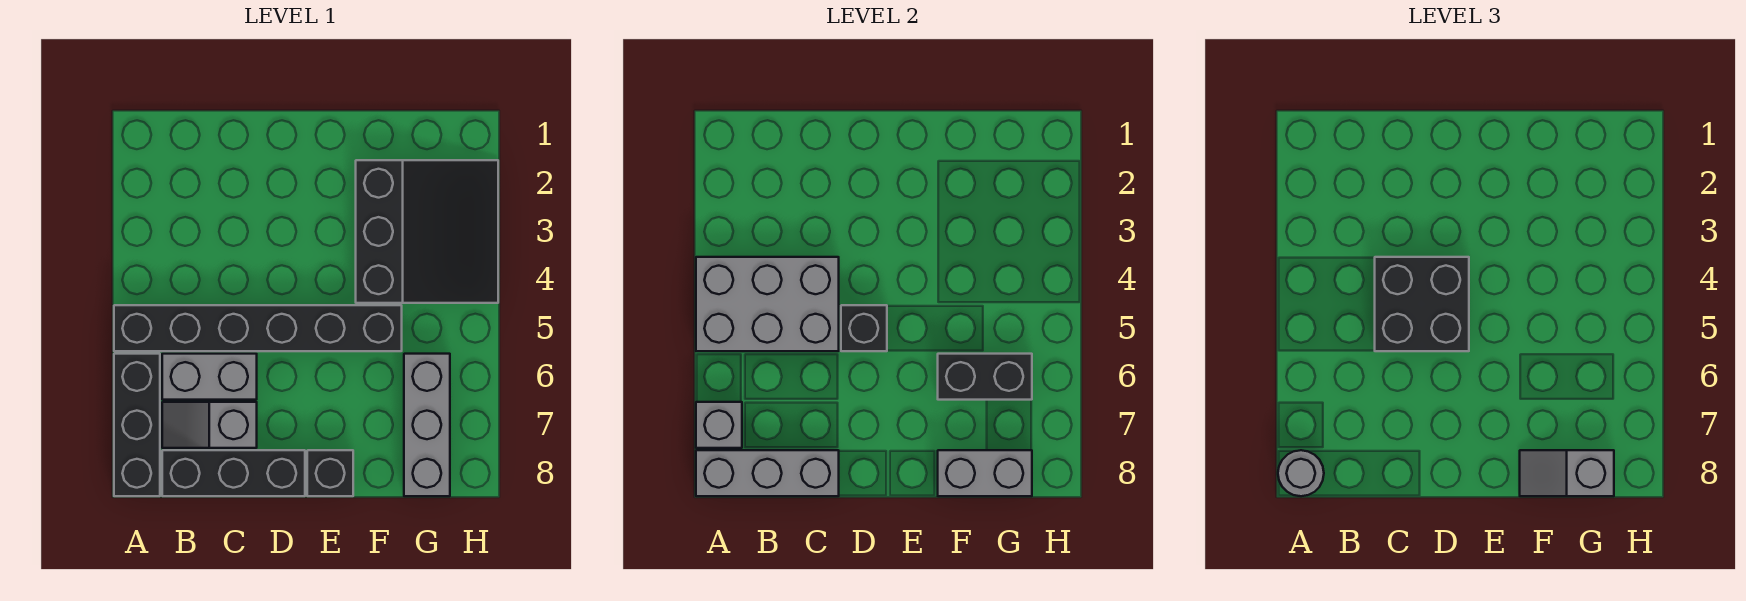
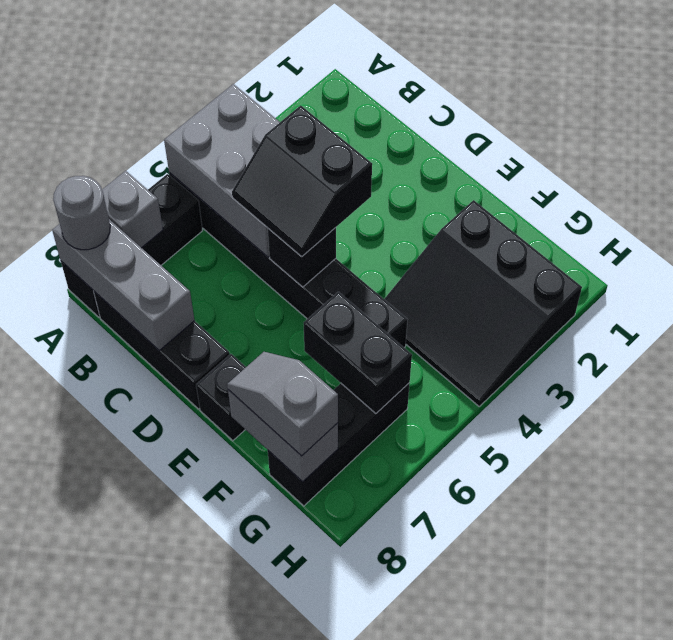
grey brick B6:C6 level 1 -> none
grey slope B7:C7 level 1 top C -> none
black brick C4:D5 level 3 -> black slope C4:D5 level 3 top 4
black slope F2:H4 level 1 top F -> black slope F2:H4 level 1 top 2
grey brick G6:G8 level 1 -> black brick G6:G8 level 1

